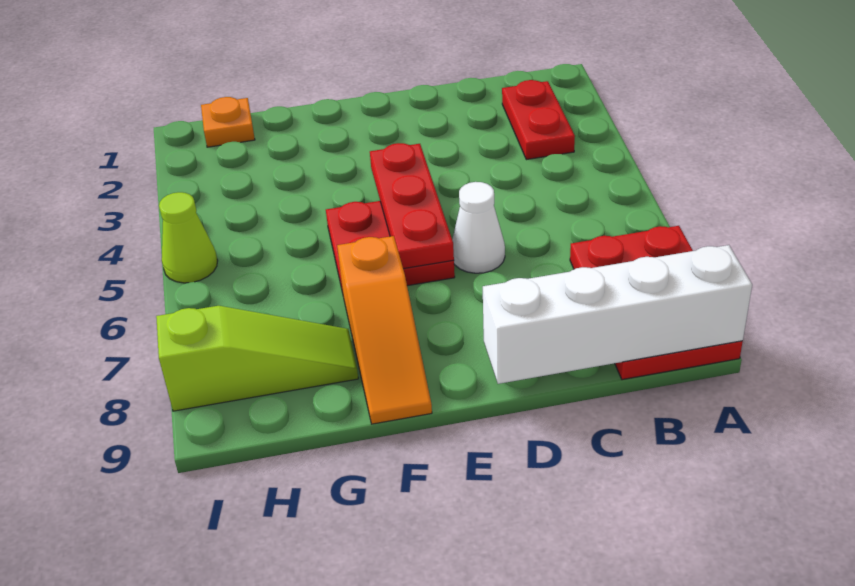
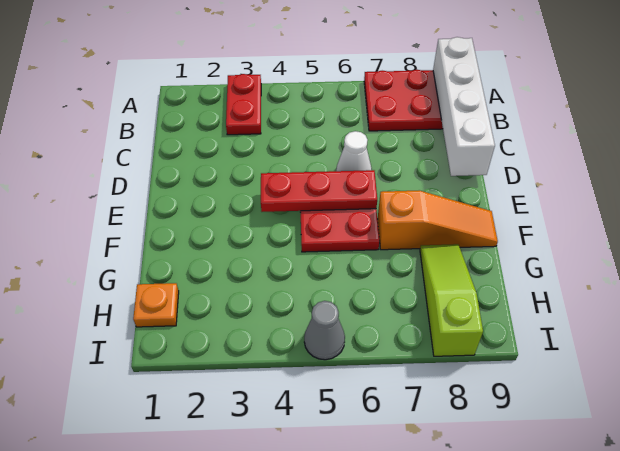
red plate B2:B3 level 1 -> red plate A3:B3 level 1
lime cone I5 level 1 -> grey cone I5 level 1

